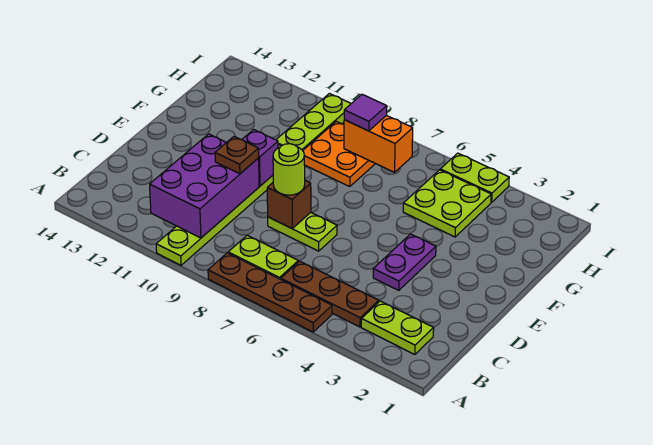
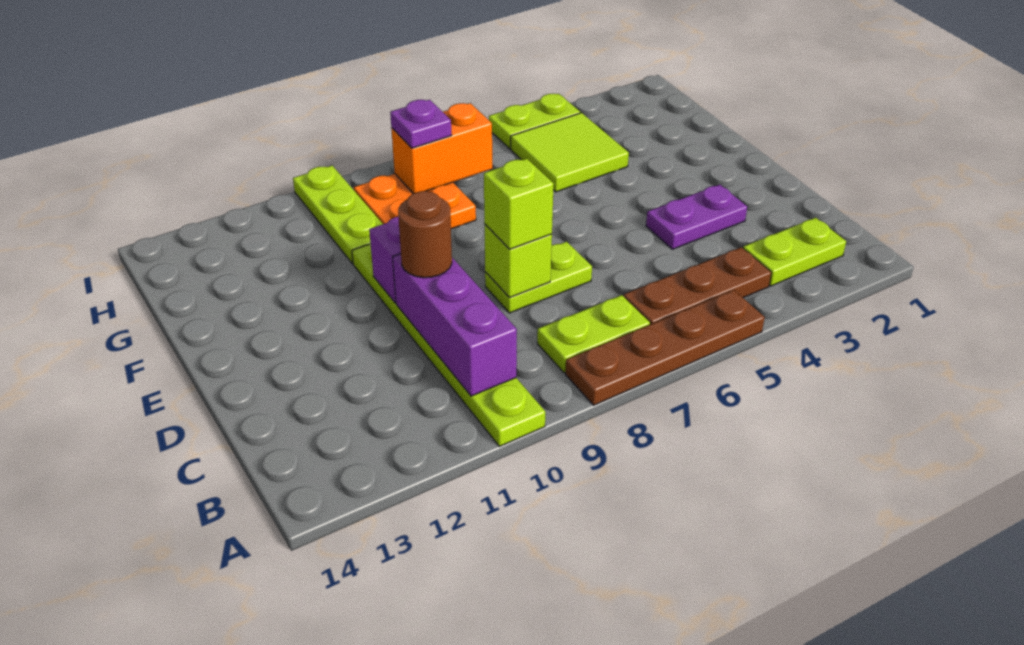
purple brick B10:D11 level 2 -> purple brick B10:D10 level 2
purple plate D4:E4 level 1 -> purple plate D3:D4 level 1
brown brick D8 level 2 -> lime brick D8 level 2
lime round brick D8 level 3 -> lime brick D8 level 3
brown plate D10 level 3 -> brown round brick D10 level 3
lime plate G4:H5 level 1 -> lime tile G4:H5 level 1
purple tile H8 level 3 -> purple plate H8 level 3

